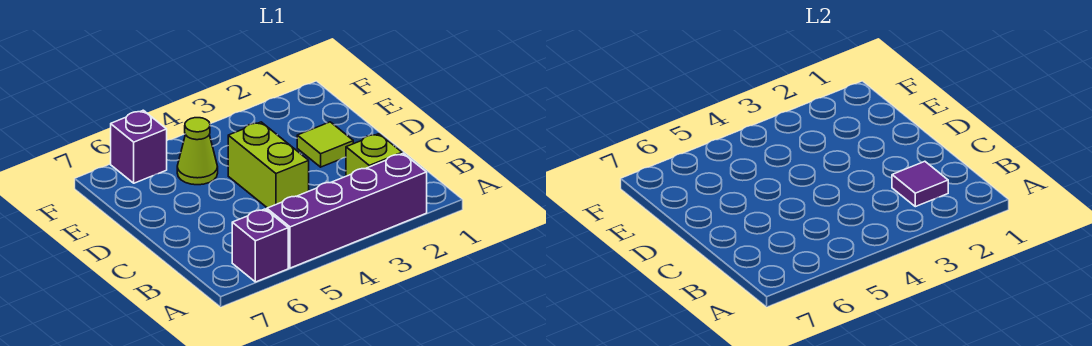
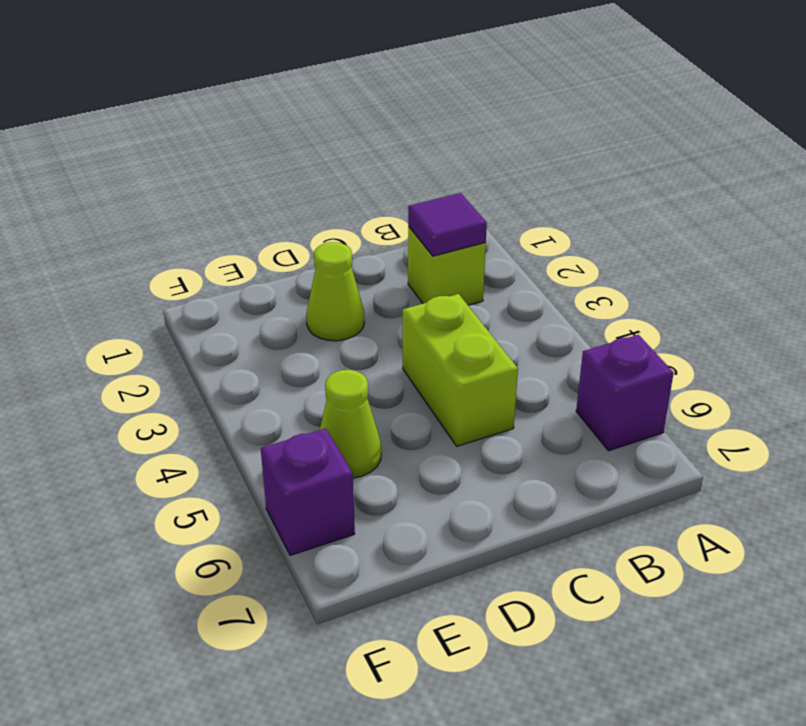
purple brick A2:A5 level 1 -> none
lime brick C4:D4 level 1 -> lime brick C4:C5 level 1
lime tile D2 level 1 -> lime cone D2 level 1

